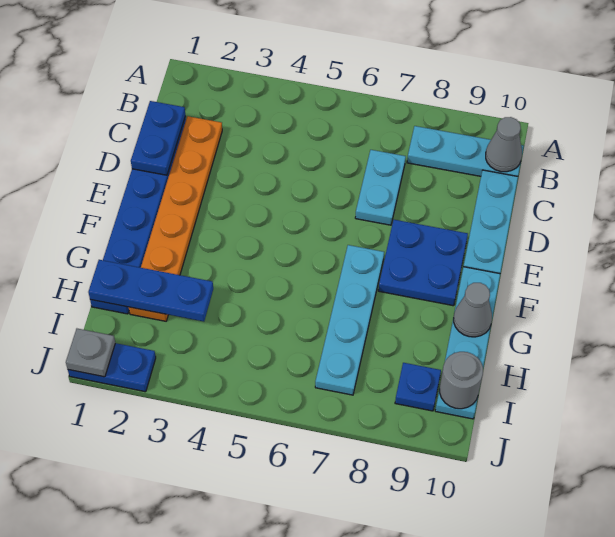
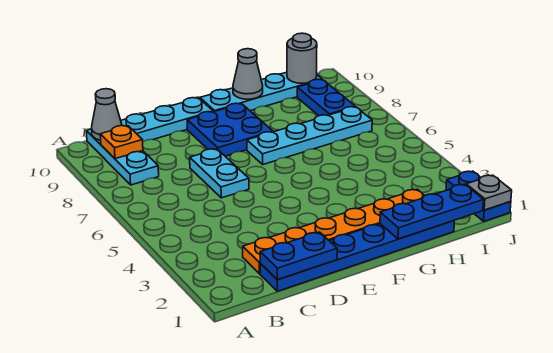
none -> orange plate B9 level 2
cyan plate C7:D7 level 1 -> cyan plate D6:D7 level 1
blue plate H1:H3 level 2 -> blue plate G1:I1 level 2
blue plate I9 level 1 -> blue plate I8:I9 level 1

